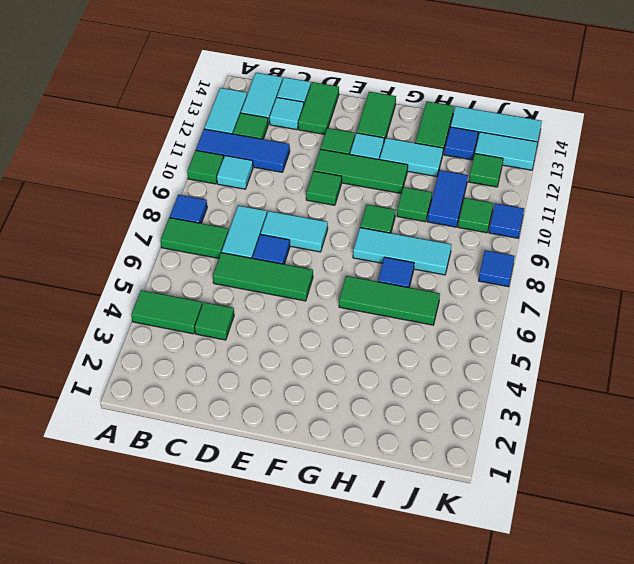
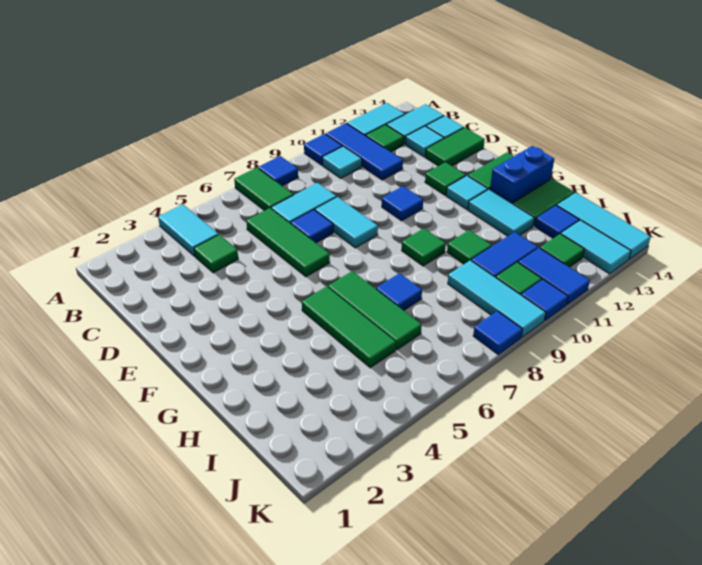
green tile A4:B4 level 1 -> cyan tile A4:B4 level 1
green tile A10 level 1 -> blue tile A10 level 1
green tile E10 level 1 -> blue tile E10 level 1
green tile E11:G11 level 1 -> green tile G5:I5 level 1
cyan tile G8:I8 level 1 -> cyan tile I9:K9 level 1
none -> blue brick G13:G14 level 1
none -> blue tile J11:K11 level 1

